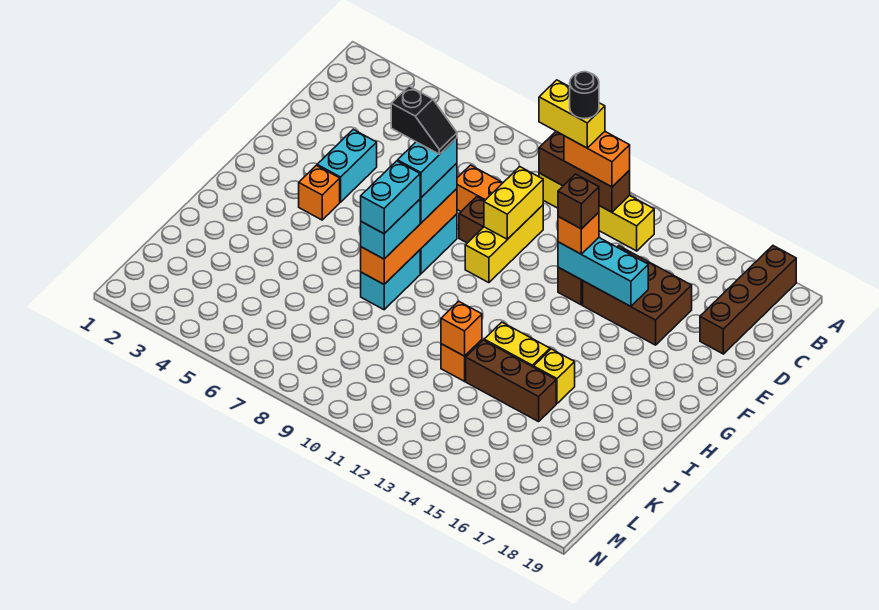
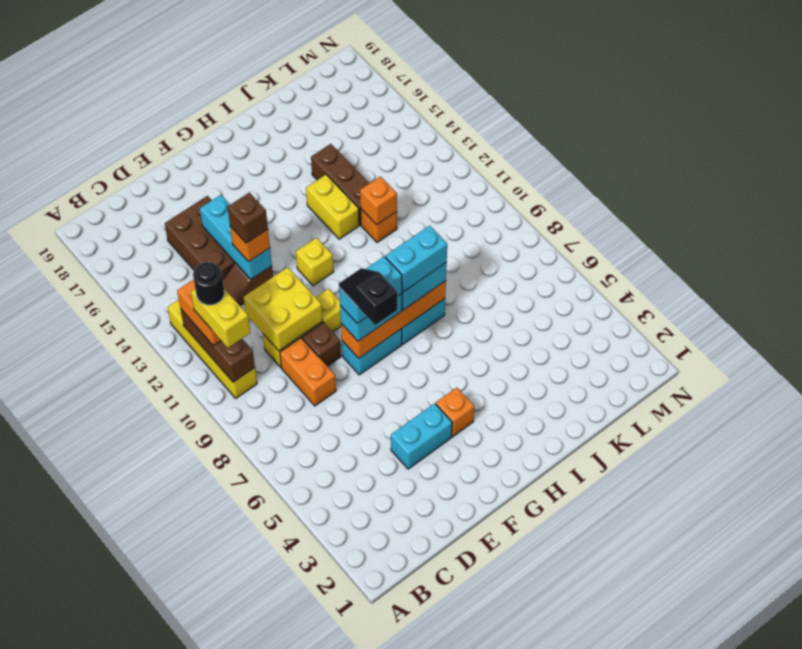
brown brick A18:D18 level 1 -> none
yellow brick D10:E10 level 2 -> yellow brick D10:E11 level 2
yellow brick I15 level 1 -> yellow brick G12 level 1

